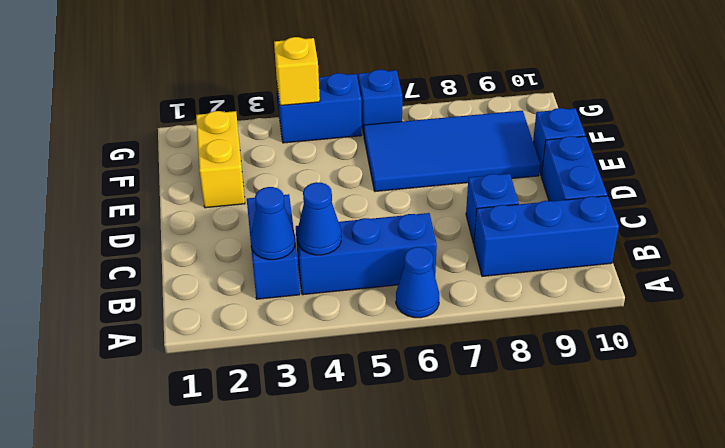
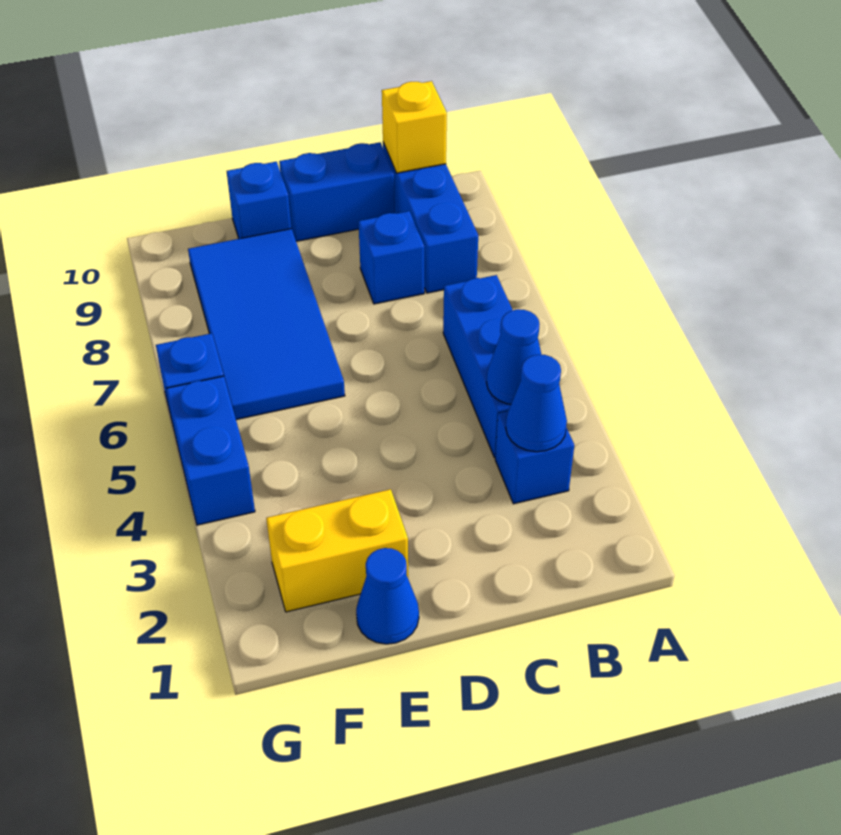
blue cone A6 level 1 -> blue cone E1 level 1
blue brick B3:C3 level 1 -> blue brick B3 level 1
yellow brick G4 level 2 -> yellow brick B10 level 2

